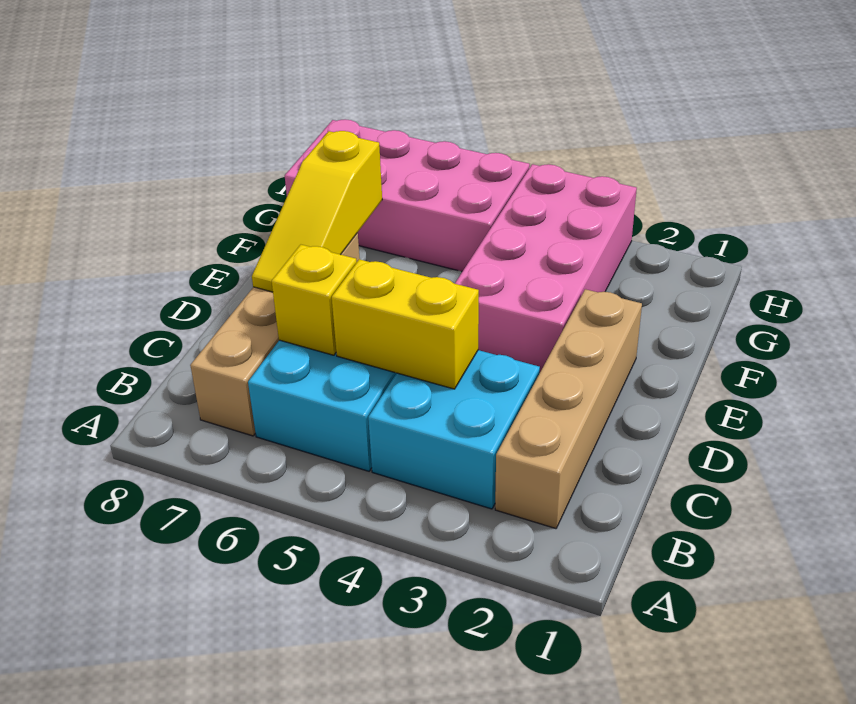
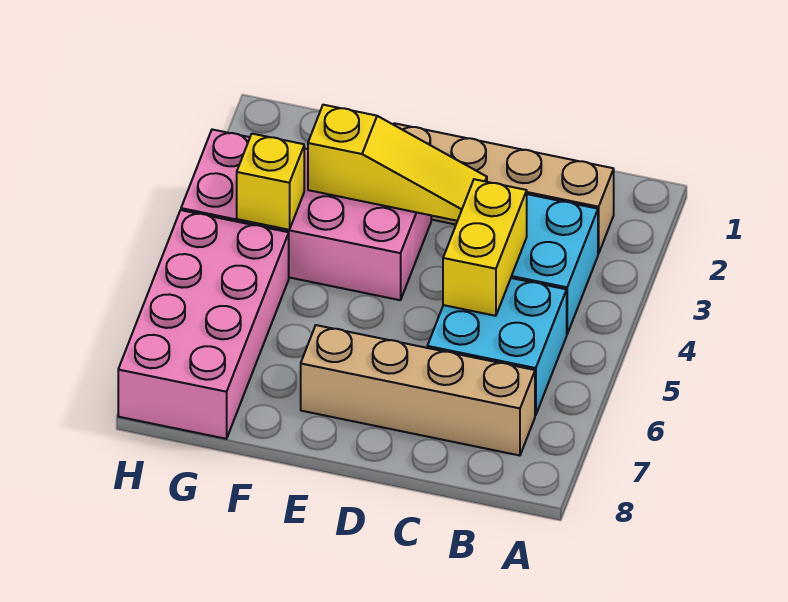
yellow brick C6 level 2 -> yellow brick G4 level 2
yellow slope D7:F7 level 2 top F -> yellow slope D3:F3 level 2 top F

